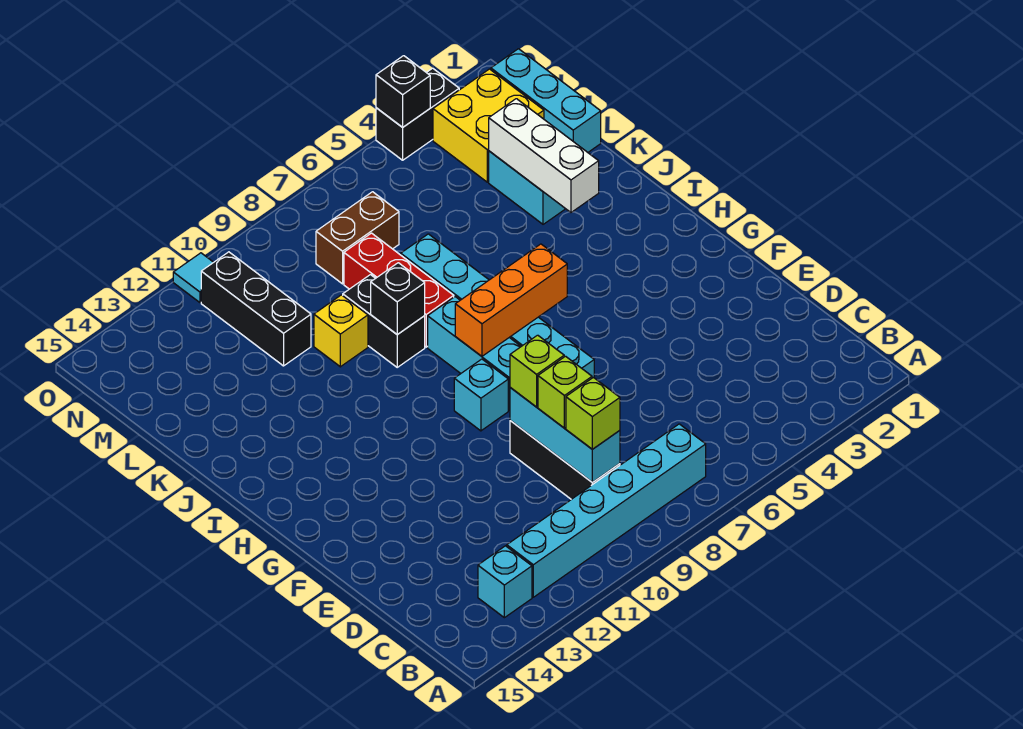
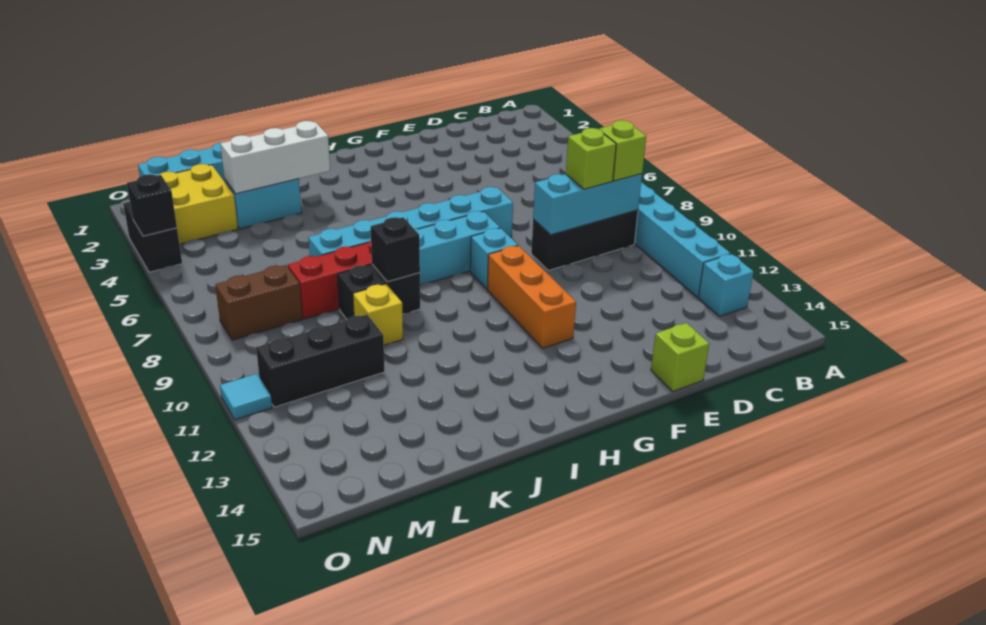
lime brick E9 level 3 -> lime brick E15 level 1
orange brick H6:H8 level 2 -> orange brick G10:G12 level 1
brown brick M7:M8 level 1 -> brown brick M8:N8 level 1

